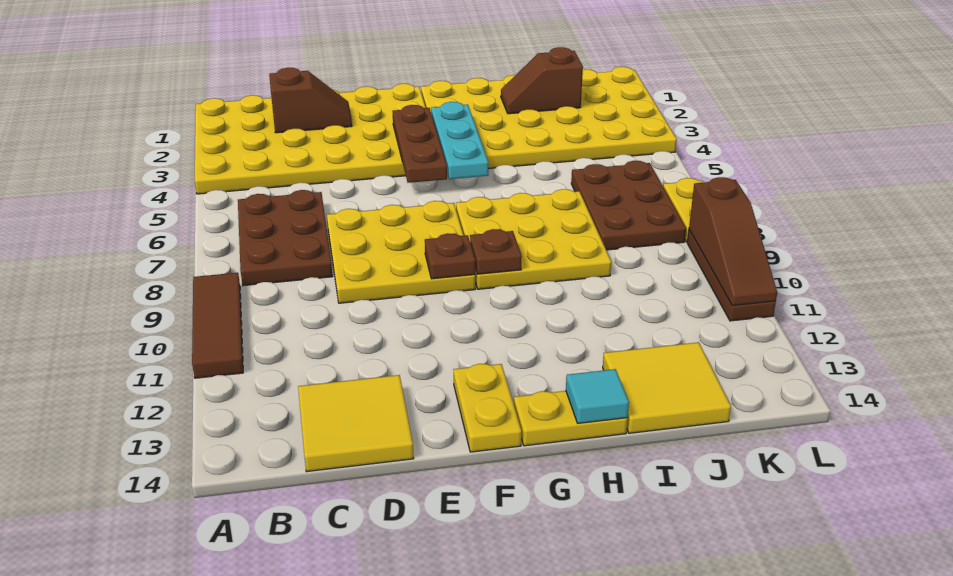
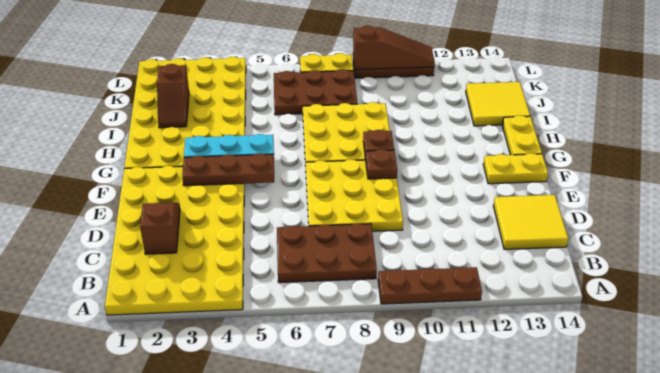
brown tile A9:A11 level 1 -> brown plate A9:A11 level 1
cyan tile H14 level 2 -> none

